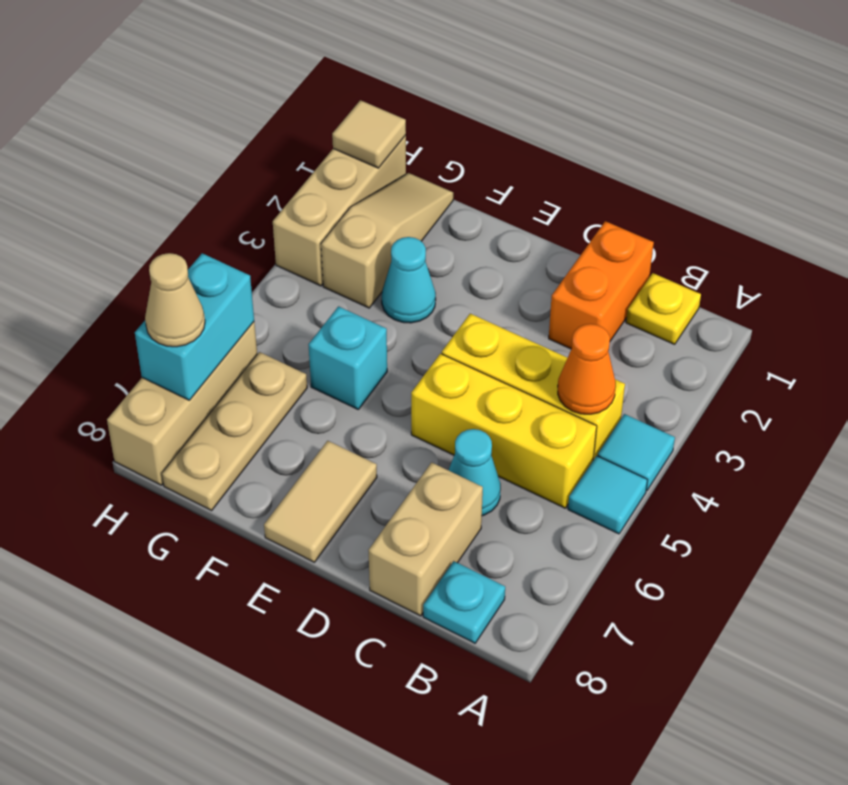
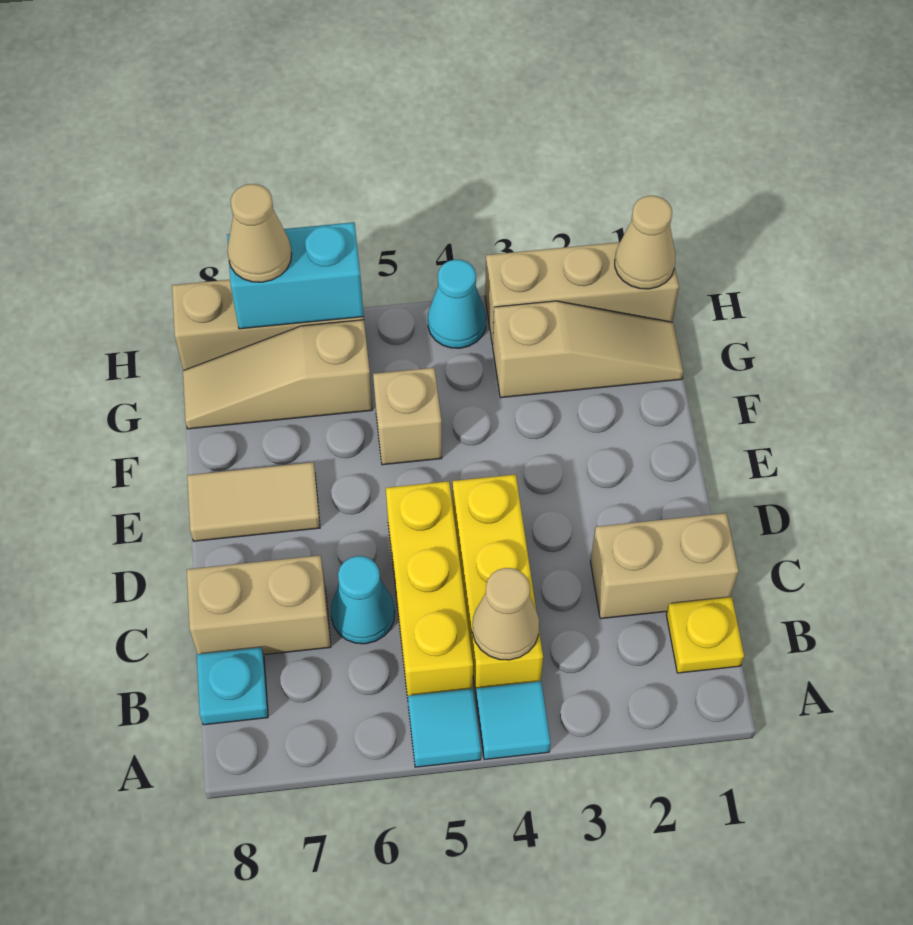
orange cone B4 level 2 -> tan cone B4 level 2
orange brick C1:C2 level 1 -> tan brick C1:C2 level 1
cyan cone F3 level 1 -> cyan cone H4 level 1
cyan brick F5 level 1 -> tan brick F5 level 1
tan plate G6:G8 level 1 -> tan slope G6:G8 level 1 top 6
tan tile H1 level 2 -> tan cone H1 level 2

